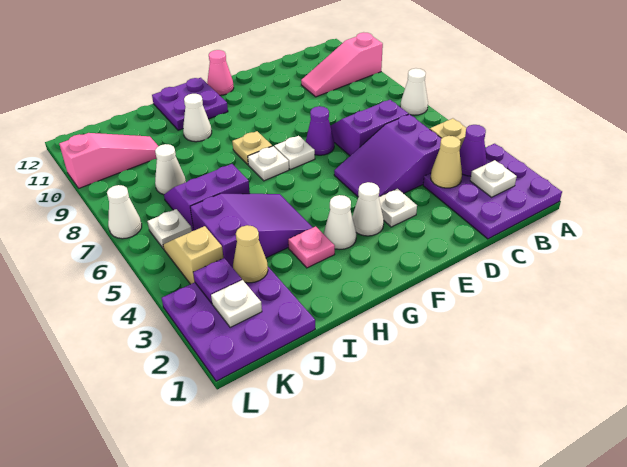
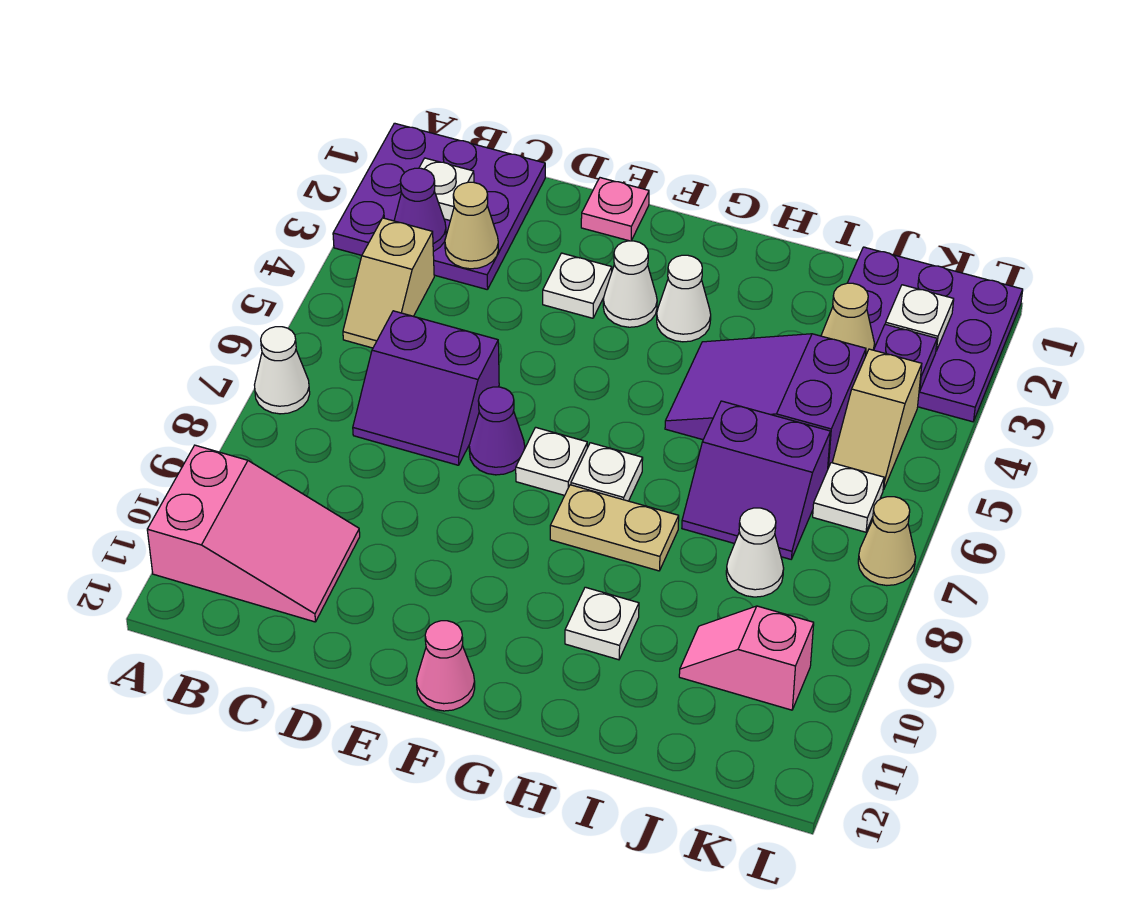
pink slope A10:C10 level 1 top A -> pink slope A10:C11 level 1 top A
purple slope C4:E5 level 1 top C -> none
tan plate G8 level 1 -> tan plate G8:H8 level 1
purple plate G11:H12 level 1 -> none
pink plate H3 level 1 -> pink plate E1 level 1
white cone H10 level 1 -> white plate H10 level 1
pink slope J10:L10 level 1 top L -> pink slope J10:K10 level 1 top K
white cone L7 level 1 -> tan cone L7 level 1

